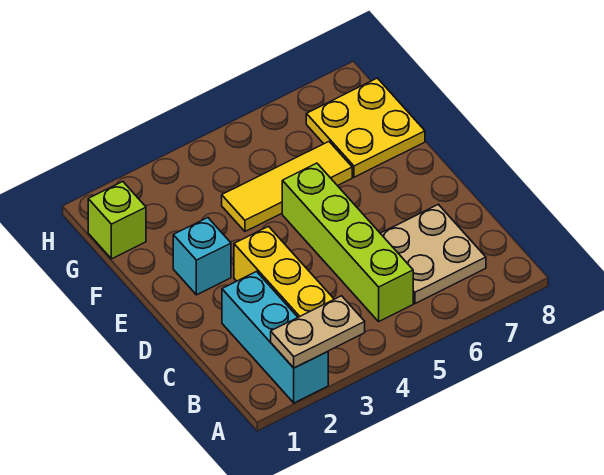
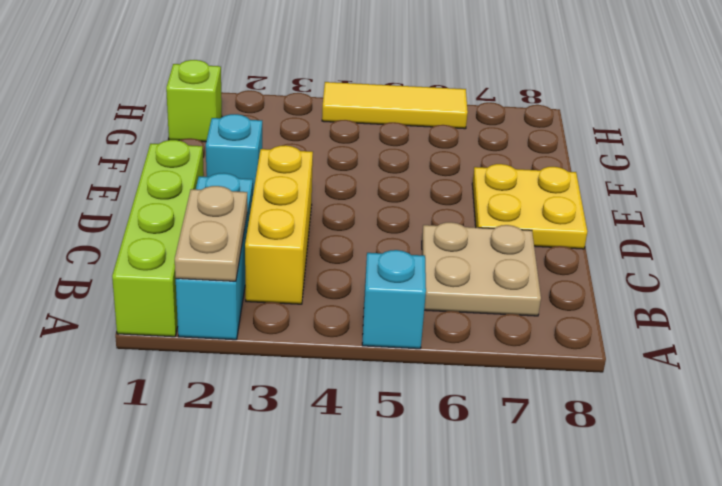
tan plate A2:A3 level 2 -> tan plate A2:B2 level 2
none -> cyan brick A5 level 1
lime brick B5:E5 level 1 -> lime brick A1:D1 level 1
yellow tile F4:F6 level 1 -> yellow tile H4:H6 level 1
yellow plate F7:G8 level 1 -> yellow plate D7:E8 level 1

